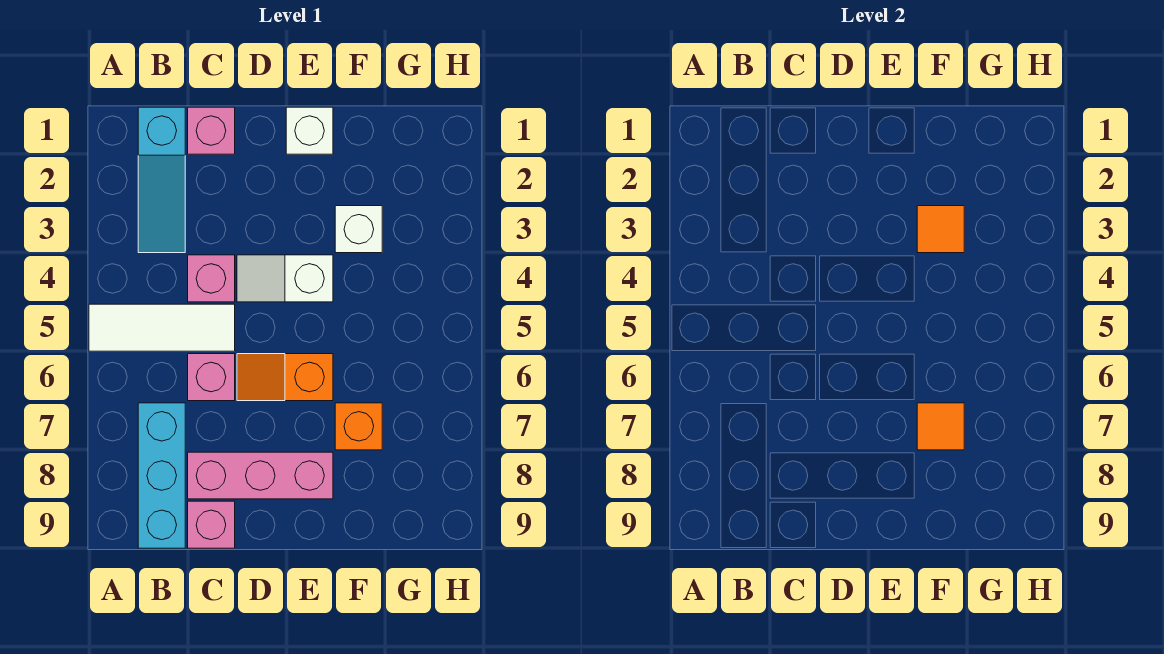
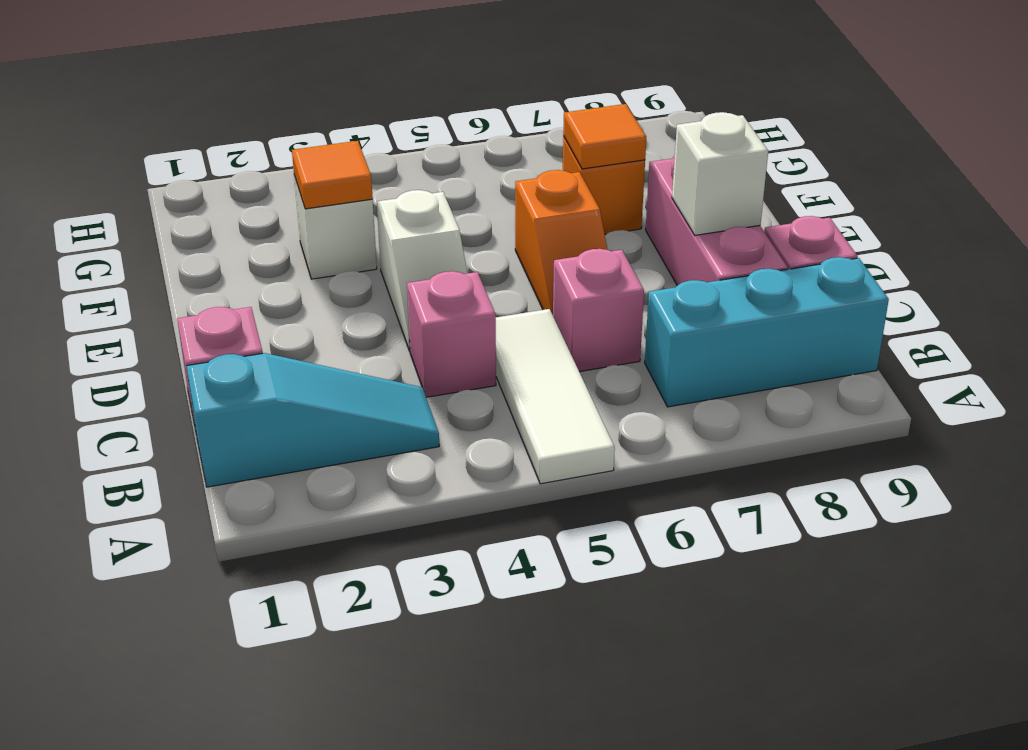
white brick E1 level 1 -> white brick D8 level 2

